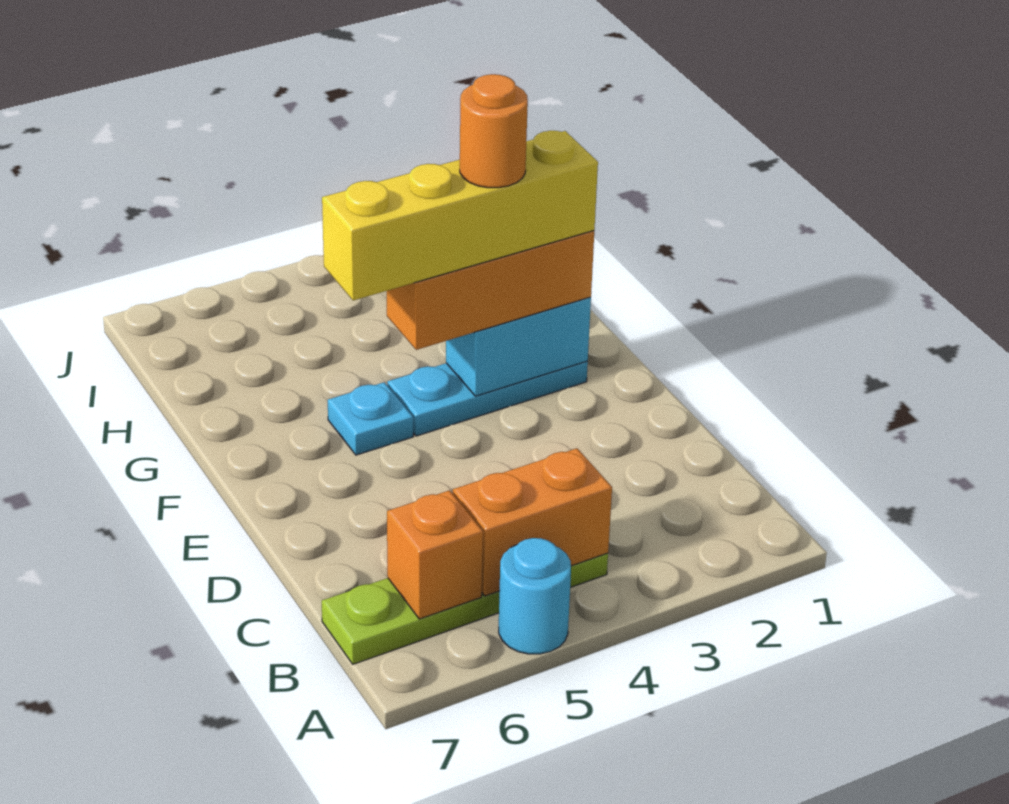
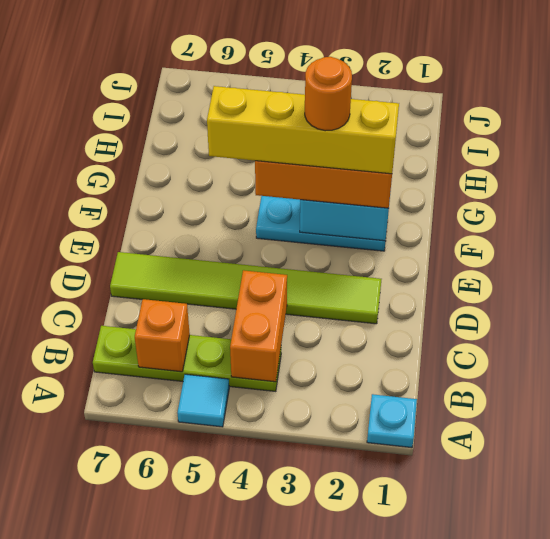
cyan round brick A5 level 1 -> cyan tile A5 level 1
orange brick B4:B5 level 2 -> orange brick B4:C4 level 2
none -> lime tile D2:D7 level 1
cyan plate F5 level 1 -> cyan plate A1 level 1

